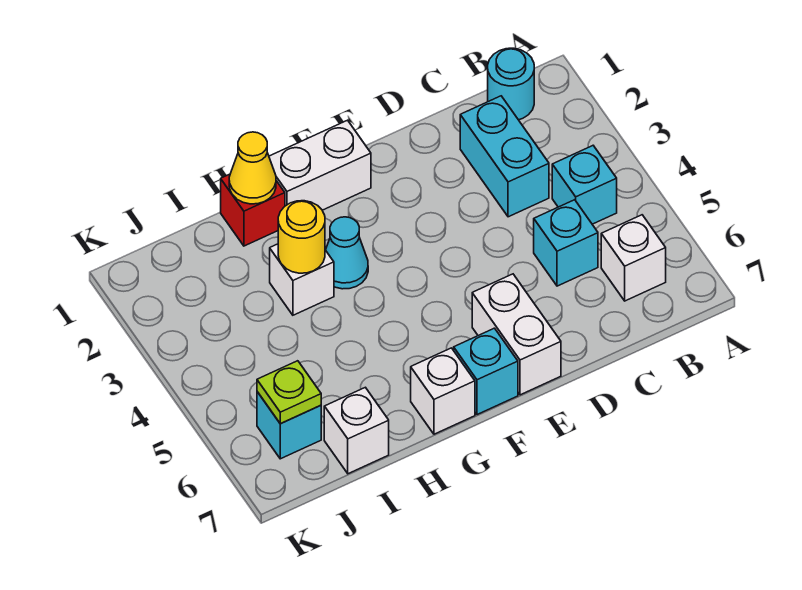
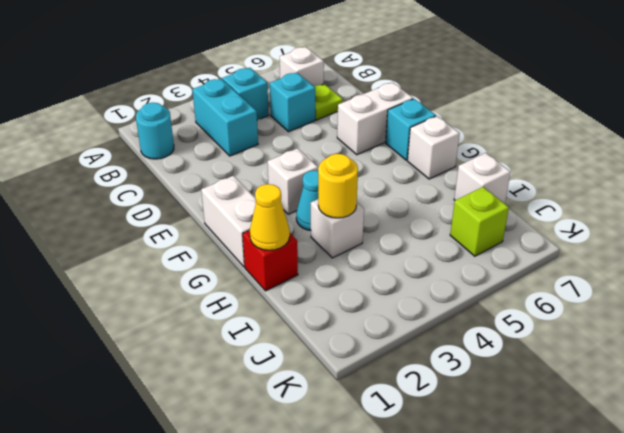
cyan brick C2:C3 level 1 -> cyan brick B3:C3 level 1
none -> white brick F3 level 1
cyan brick J6 level 1 -> lime brick J6 level 1
lime plate J6 level 2 -> lime plate C6 level 1

